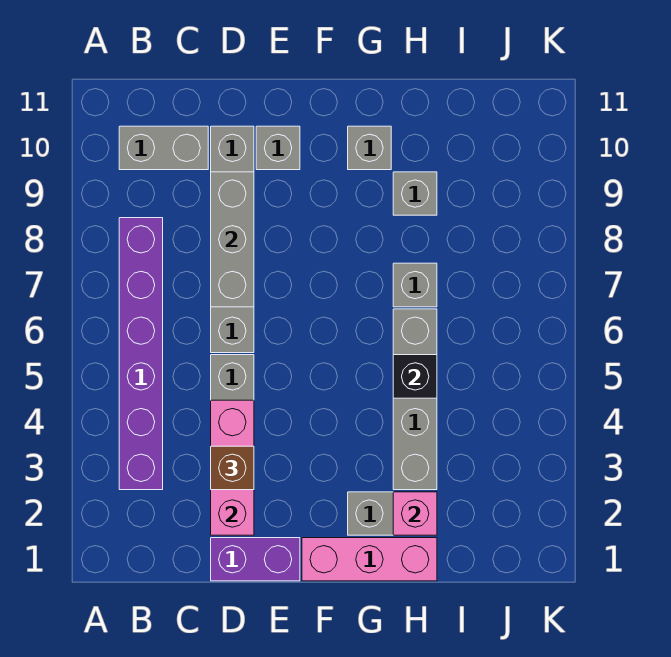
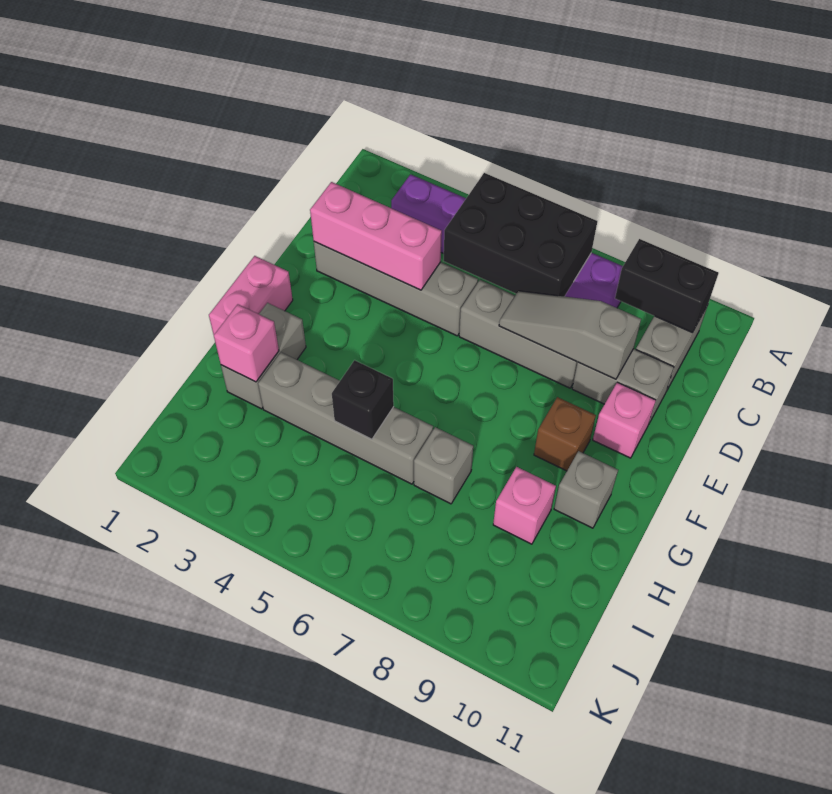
none -> black brick B5:C7 level 2
none -> black brick B9:B10 level 2
purple brick D1:E1 level 1 -> none
brown brick D3 level 3 -> brown brick F9 level 1
grey brick D7:D9 level 2 -> grey slope D7:D9 level 2 top 9
grey brick E10 level 1 -> pink brick E10 level 1
pink brick F1:H1 level 1 -> pink brick F1:G1 level 1
grey brick H9 level 1 -> pink brick H9 level 1

